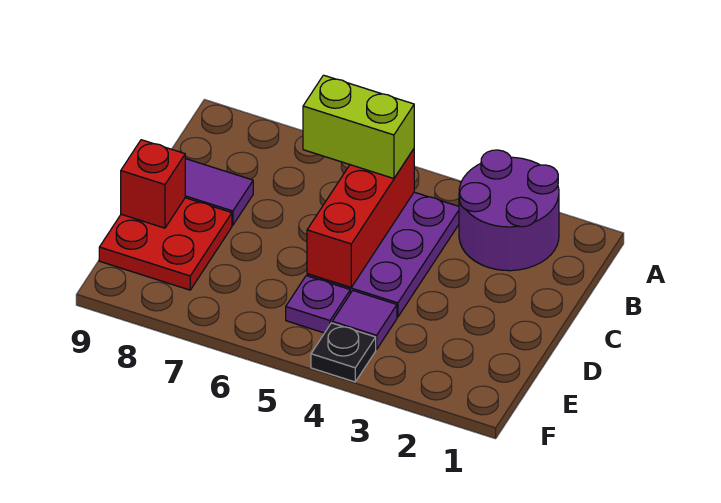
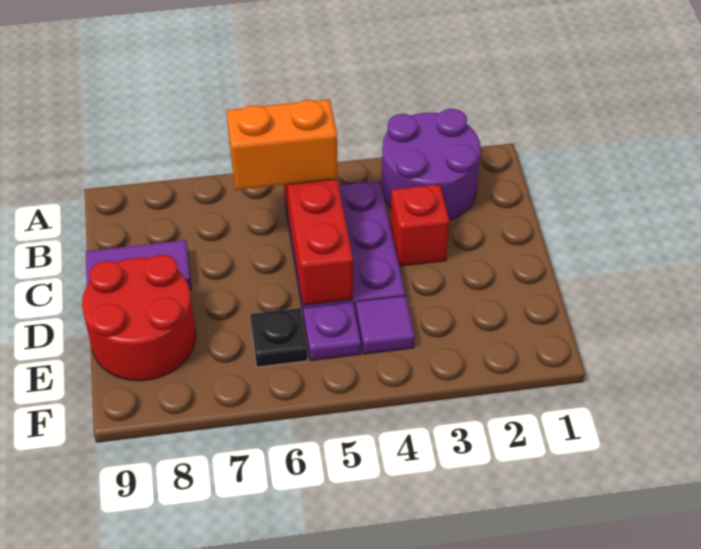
lime brick B5:B6 level 3 -> orange brick B5:B6 level 3
red plate D8:E9 level 1 -> red round brick D8:E9 level 1
red brick D9 level 2 -> red brick C3 level 1
black plate F4 level 1 -> black plate E6 level 1

